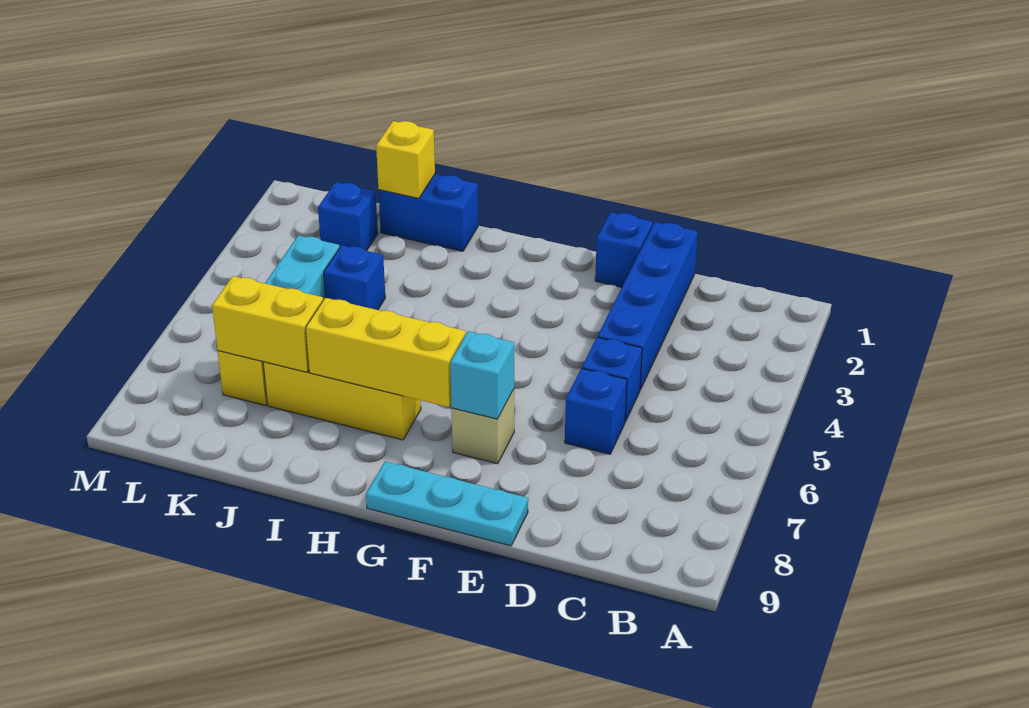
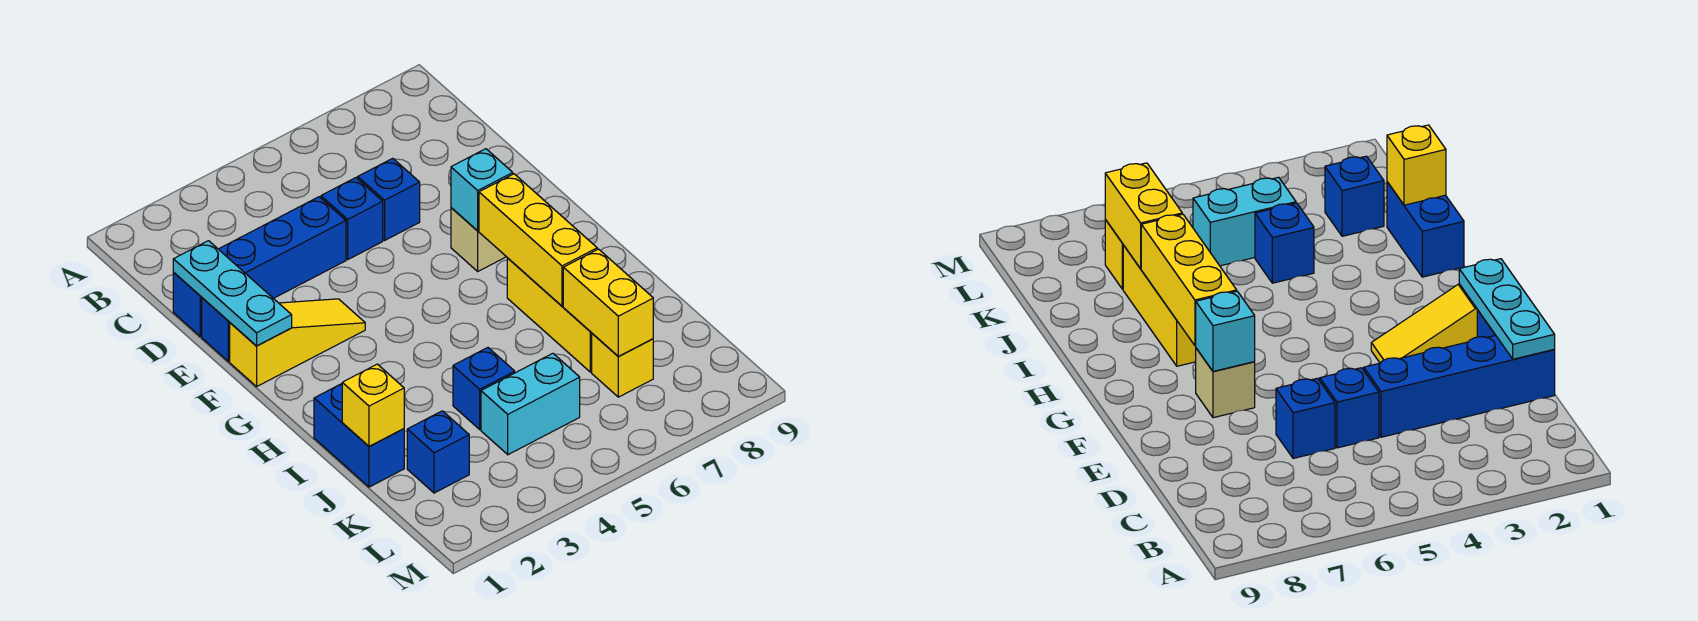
cyan plate E9:G9 level 1 -> cyan plate D1:F1 level 2
none -> yellow slope F1:F3 level 1 top 1

